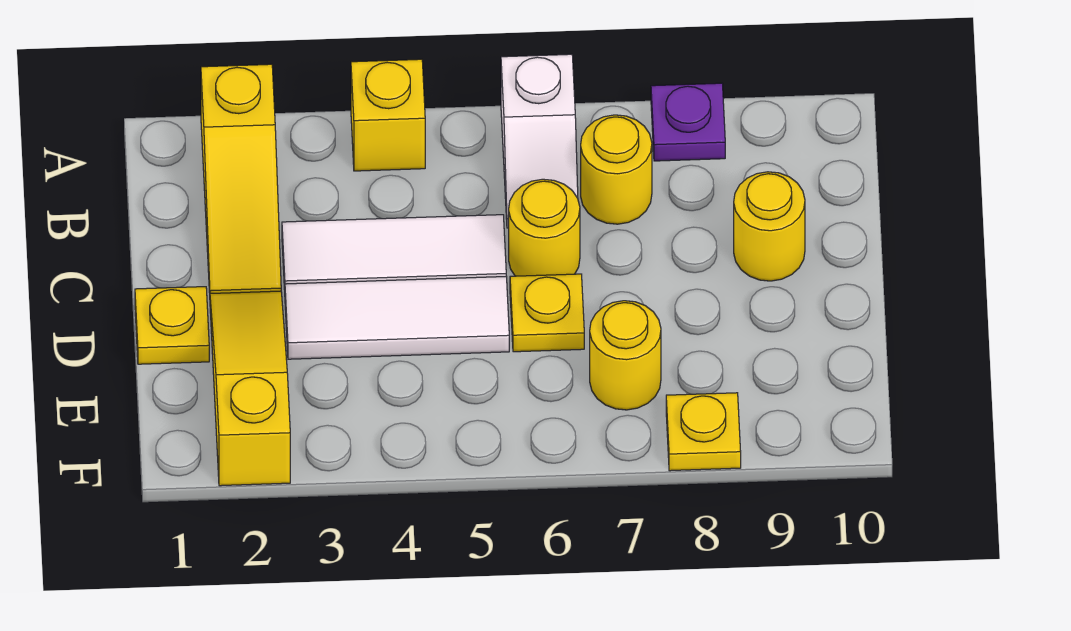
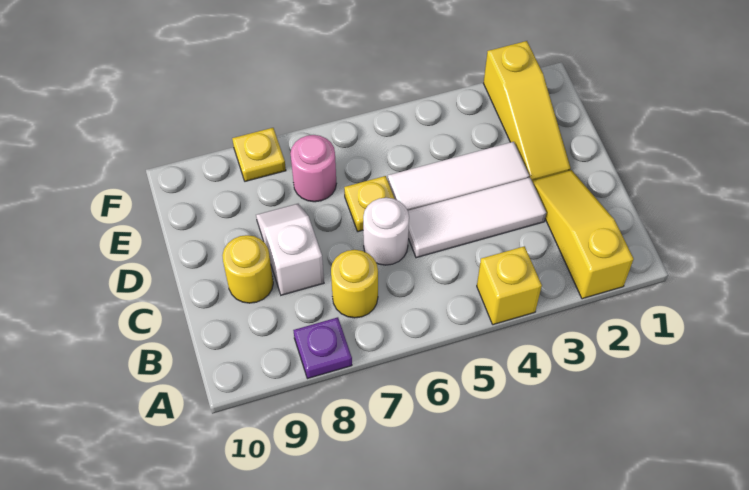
white slope A6:B6 level 1 top A -> white slope C8:D8 level 1 top C
yellow round brick C6 level 1 -> white round brick C6 level 1
yellow plate D1 level 1 -> none
yellow round brick E7 level 1 -> pink round brick E7 level 1

